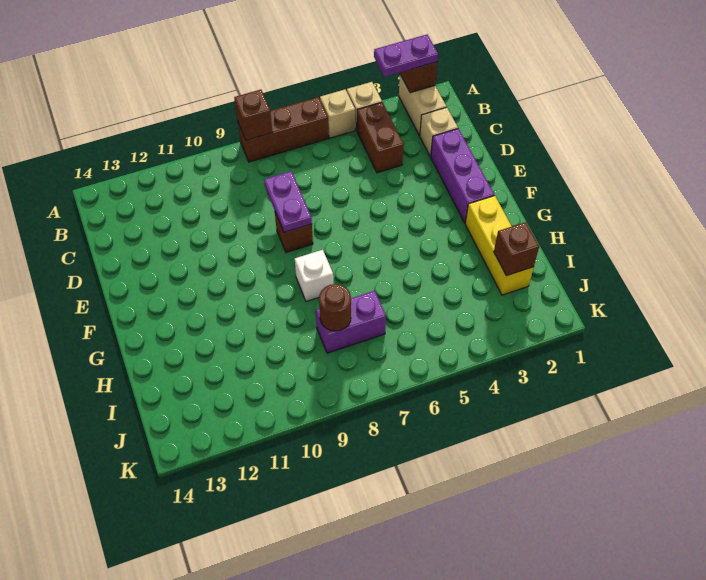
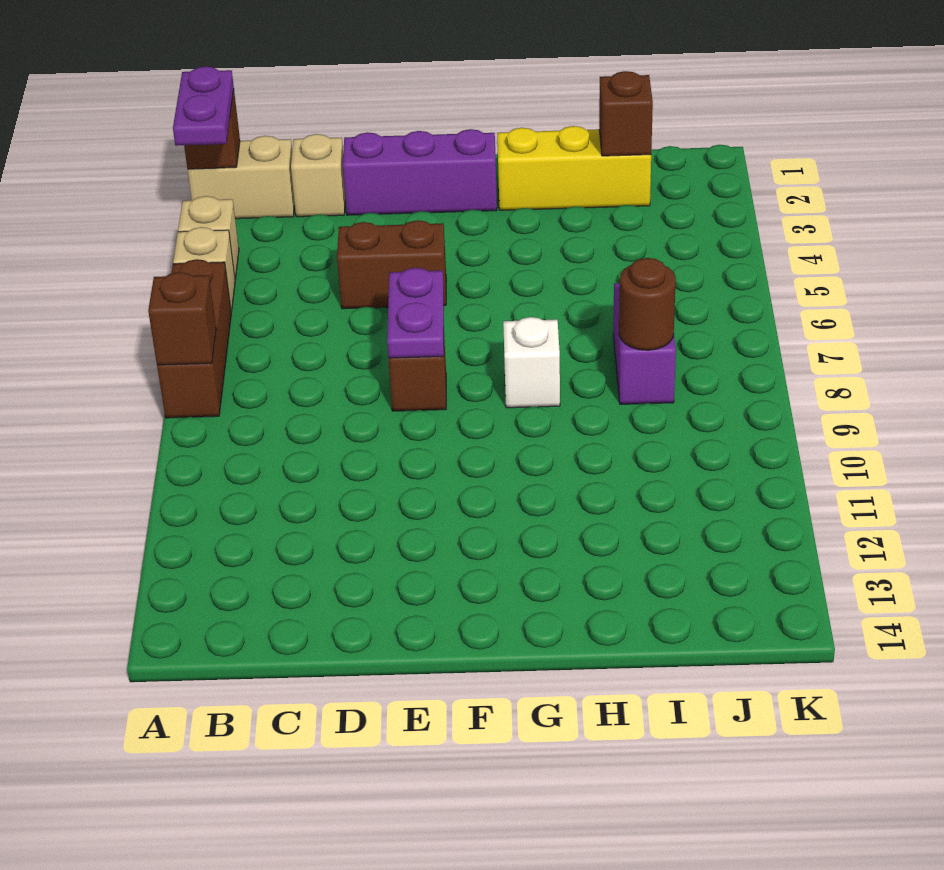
brown brick B4:C4 level 1 -> brown brick D5:E5 level 1
purple plate D8:E8 level 2 -> purple plate E7:E8 level 2

